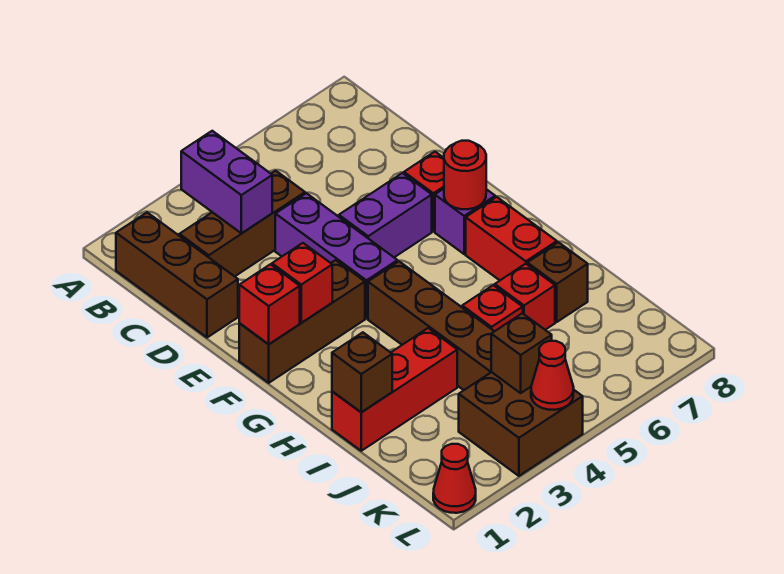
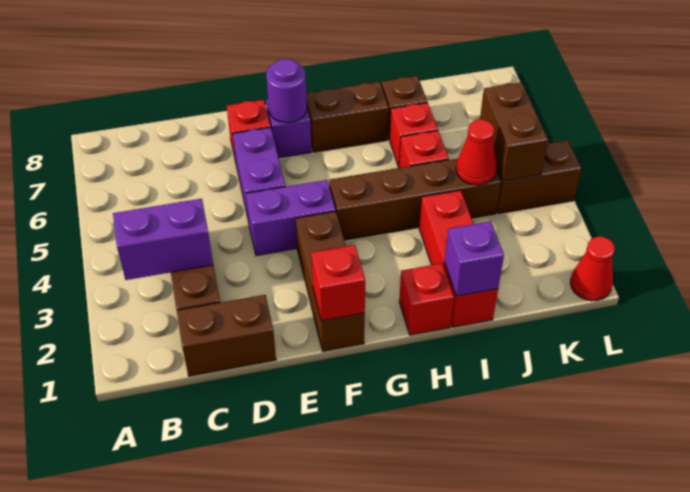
brown brick B1:D1 level 1 -> brown brick C1:D1 level 1
purple brick D4:F4 level 1 -> purple brick E4:F4 level 1
red brick F2 level 2 -> red brick H1 level 1
red round brick F7 level 2 -> purple round brick F7 level 2
red brick G7:H7 level 1 -> brown brick G7:H7 level 1
brown brick I1 level 2 -> purple brick I1 level 2
brown brick K3:L4 level 1 -> brown brick K4:L4 level 1
brown brick K4 level 2 -> brown brick K4:K5 level 2
red cone L4 level 2 -> red cone J4 level 2

